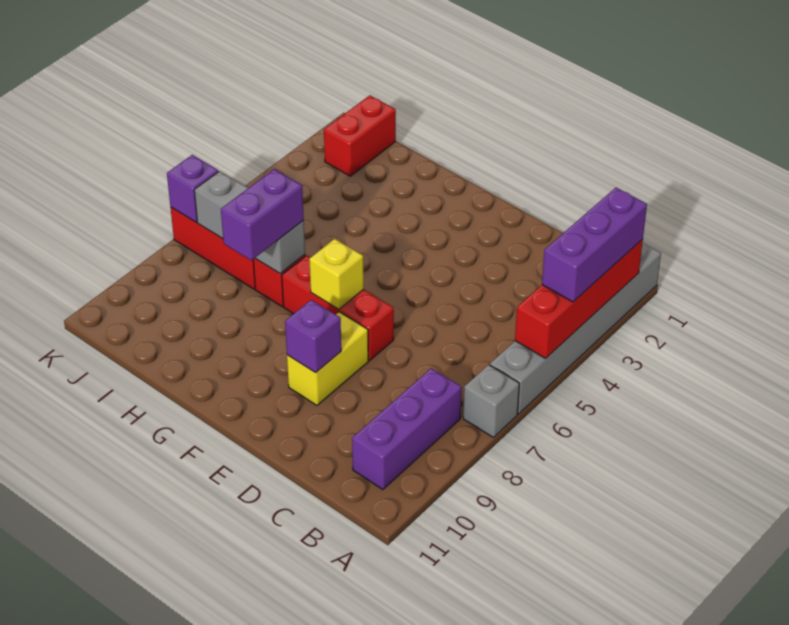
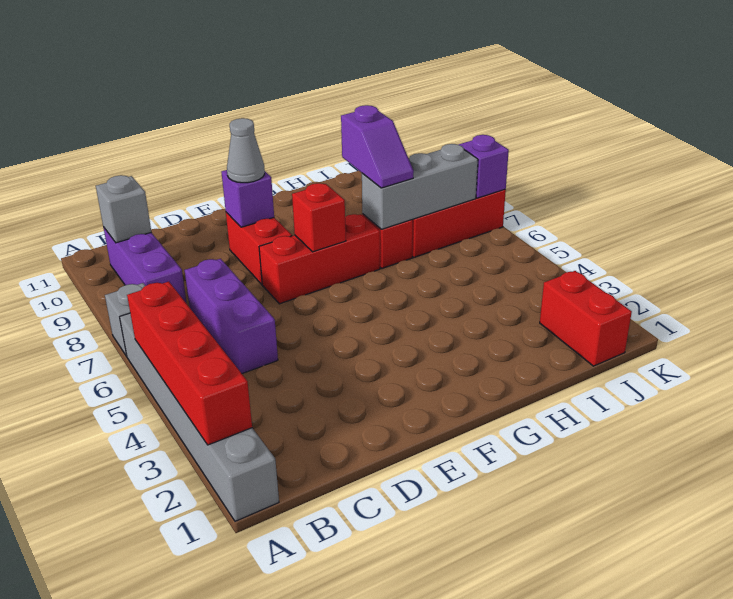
purple brick A2:A4 level 3 -> purple brick C5:C7 level 1
none -> grey brick B10 level 2
yellow brick E8:E9 level 1 -> red brick E8:E9 level 1
none -> grey cone E9 level 3
yellow brick F7 level 2 -> red brick F7 level 2
purple brick H7:H8 level 3 -> purple slope H7:H8 level 3 top 8

